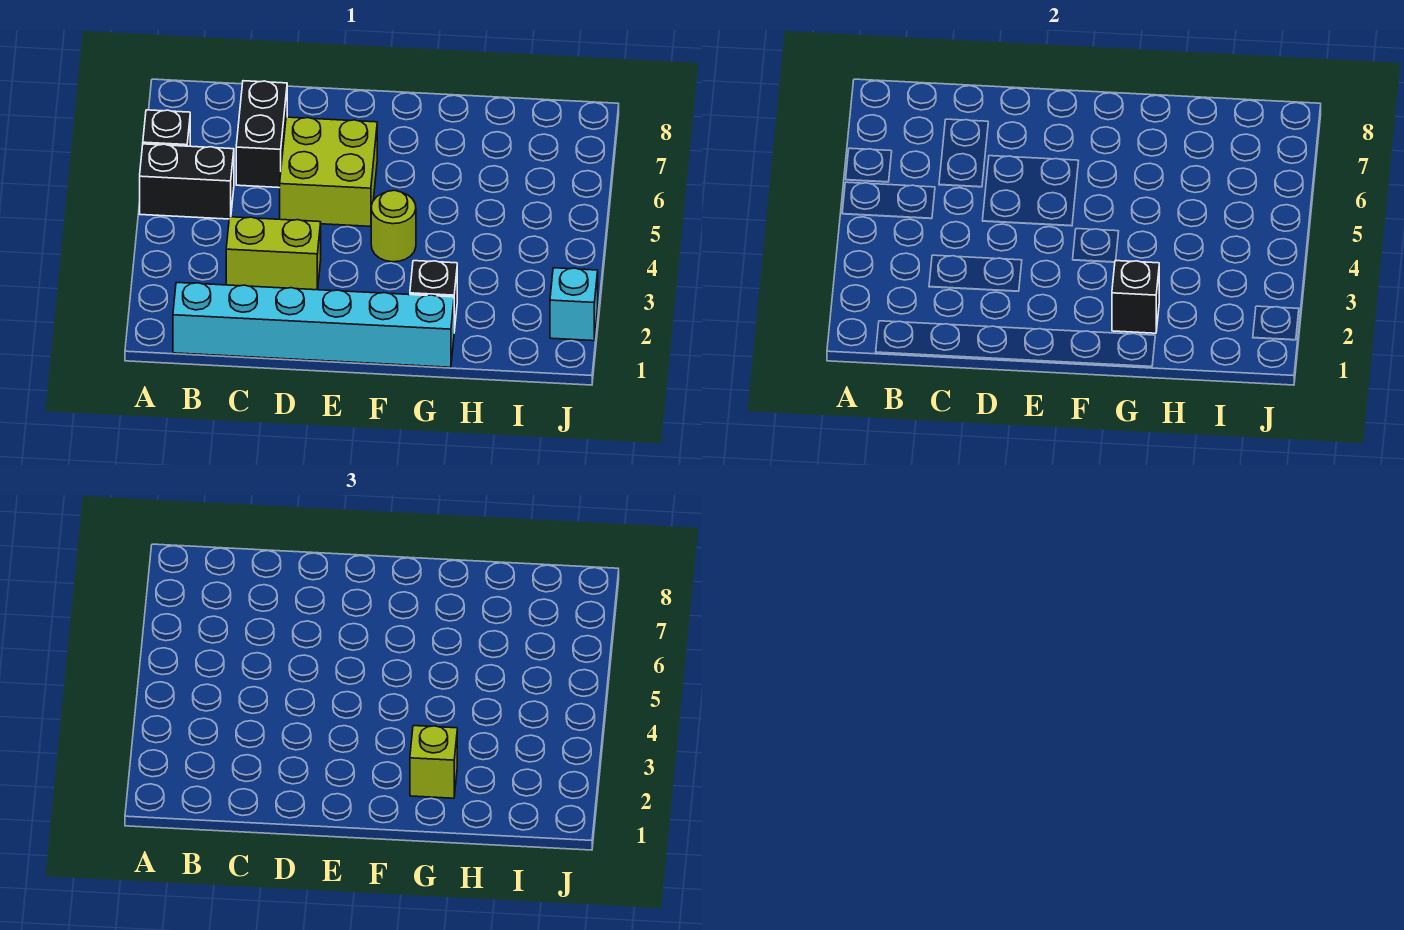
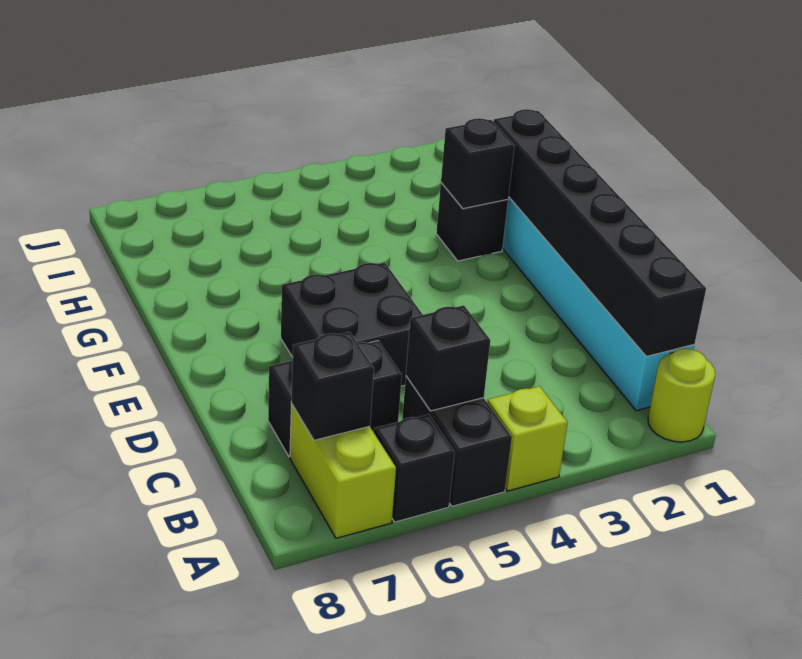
none -> black brick B1:G1 level 2
none -> black brick B5 level 2
none -> black brick B7 level 2
lime brick C3:D3 level 1 -> lime brick A7:B7 level 1
lime brick D5:E6 level 1 -> black brick D5:E6 level 1
lime round brick F4 level 1 -> lime round brick A1 level 1
lime brick G2 level 3 -> lime brick A4 level 1
cyan brick J2 level 1 -> none

